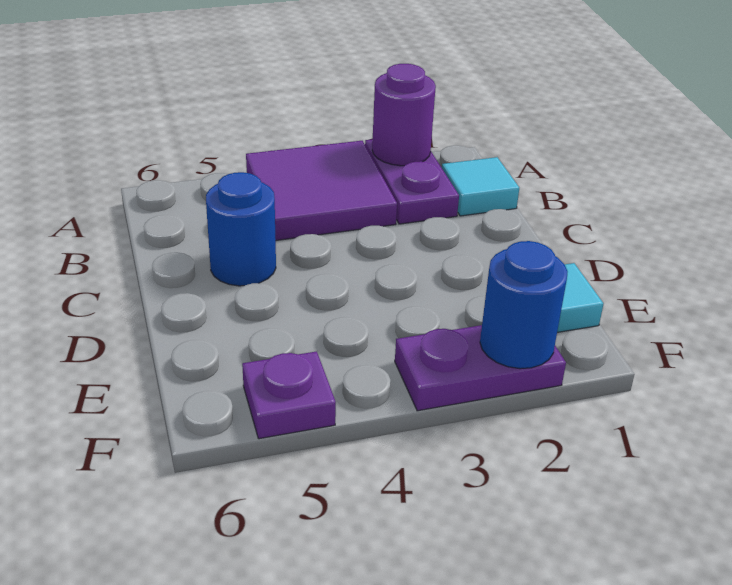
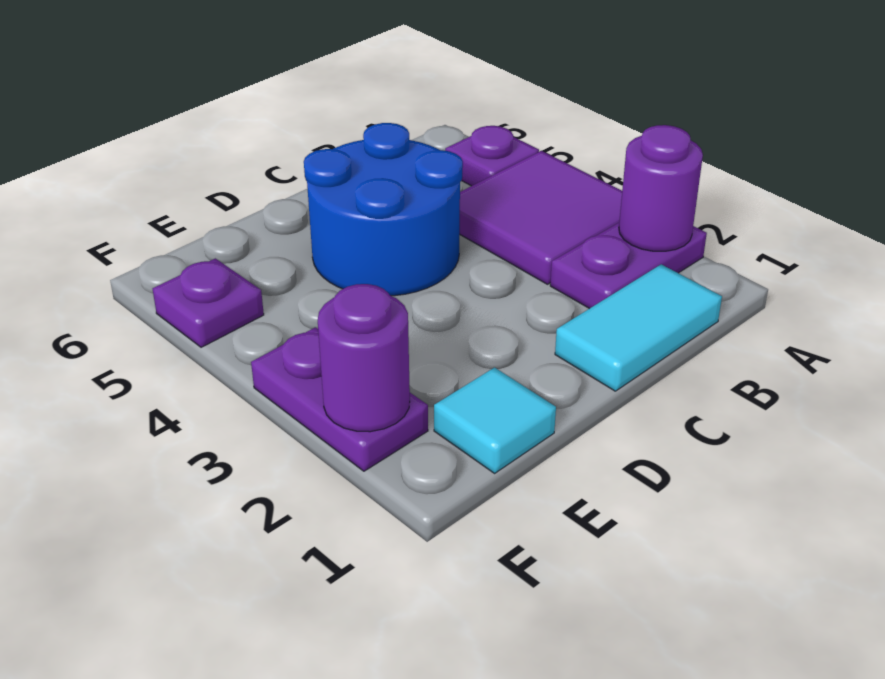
none -> purple plate A5 level 1
cyan tile B1 level 1 -> cyan tile B1:C1 level 1
blue round brick C5 level 1 -> blue round brick C4:D5 level 1
blue round brick F2 level 2 -> purple round brick F2 level 2

